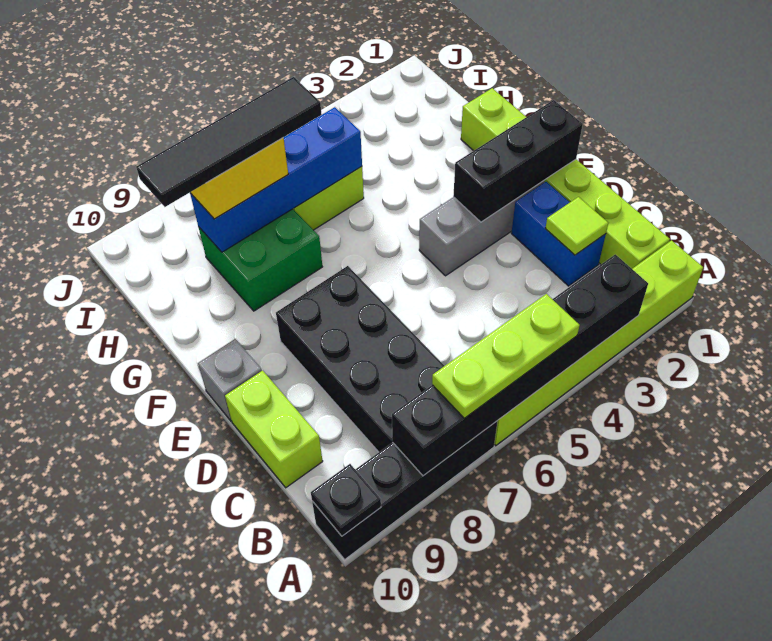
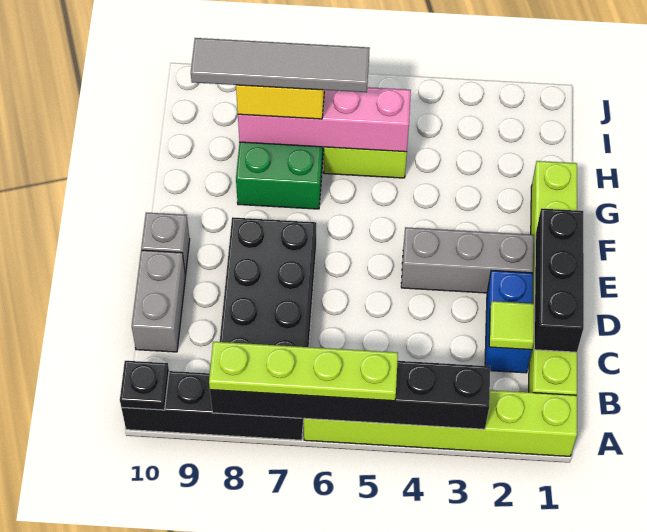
lime plate A5:A7 level 3 -> lime plate A5:A8 level 3
lime brick C10:D10 level 1 -> grey brick C10:D10 level 1
black brick E1:E3 level 2 -> black brick C1:E1 level 2
blue brick H5:H8 level 2 -> pink brick H5:H8 level 2
black tile H6:H9 level 4 -> grey tile H6:H9 level 4

